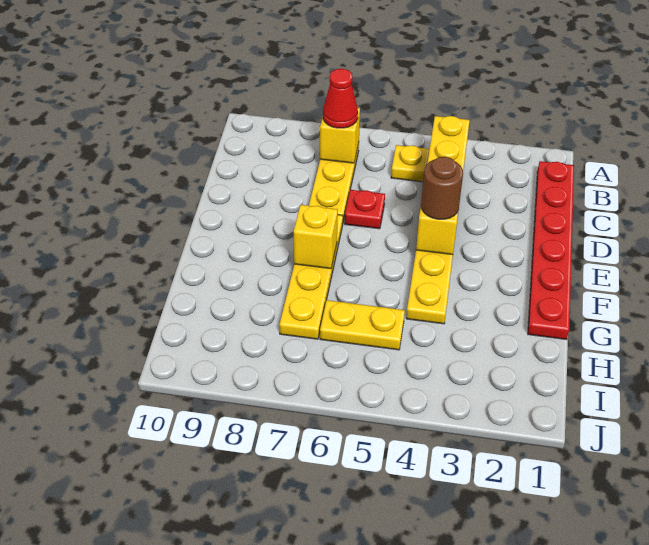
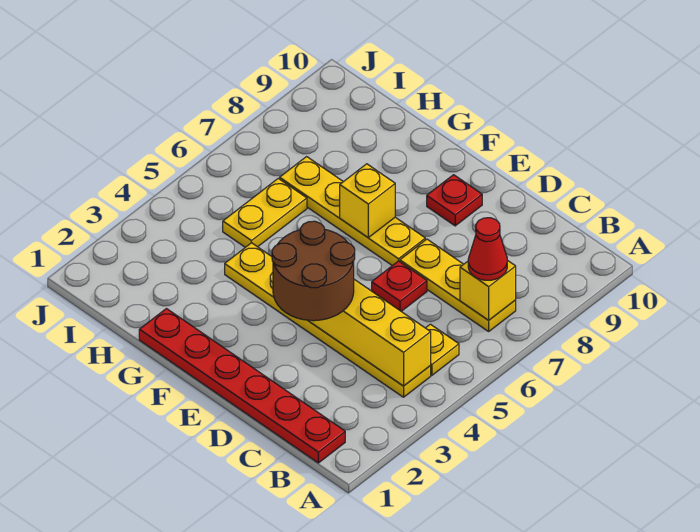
brown round brick E4 level 3 -> brown round brick D3:E4 level 3
none -> red plate E9 level 1

